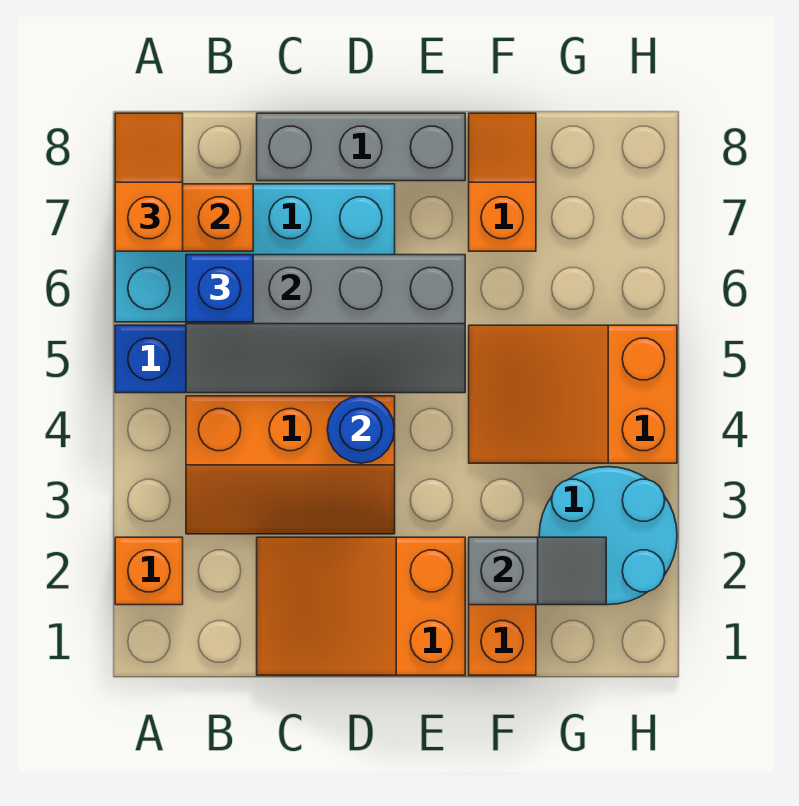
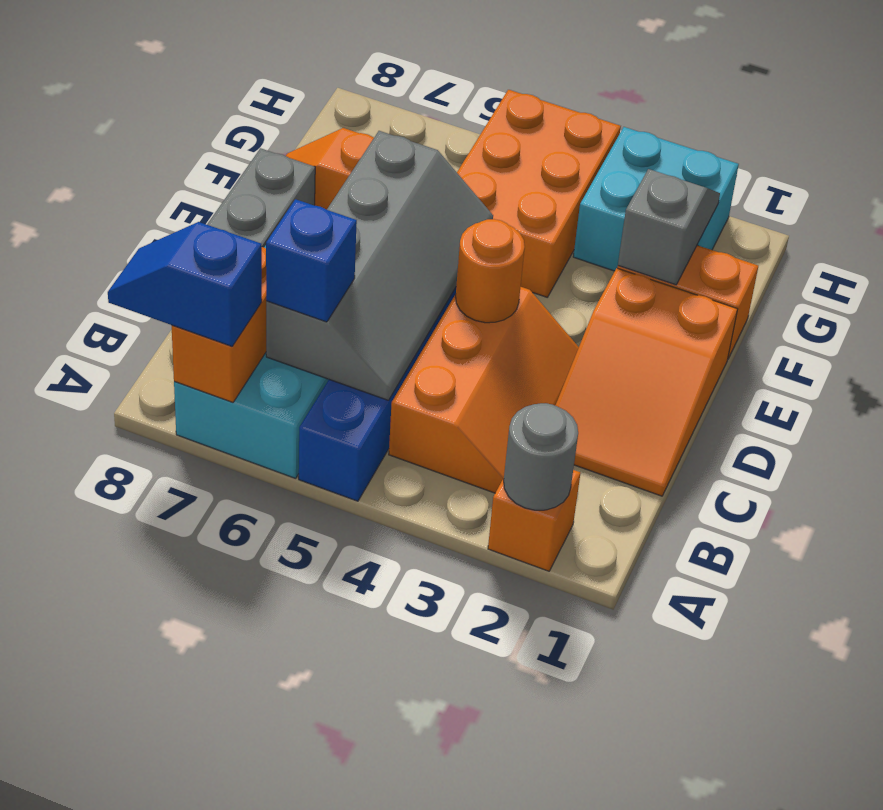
none -> grey round brick A2 level 2
orange slope A7:A8 level 3 top 7 -> blue slope A7:A8 level 3 top 7
blue round brick D4 level 2 -> orange round brick D4 level 2
orange slope F4:H5 level 1 top H -> orange brick F4:H5 level 1
cyan round brick G2:H3 level 1 -> cyan brick G2:H3 level 1

